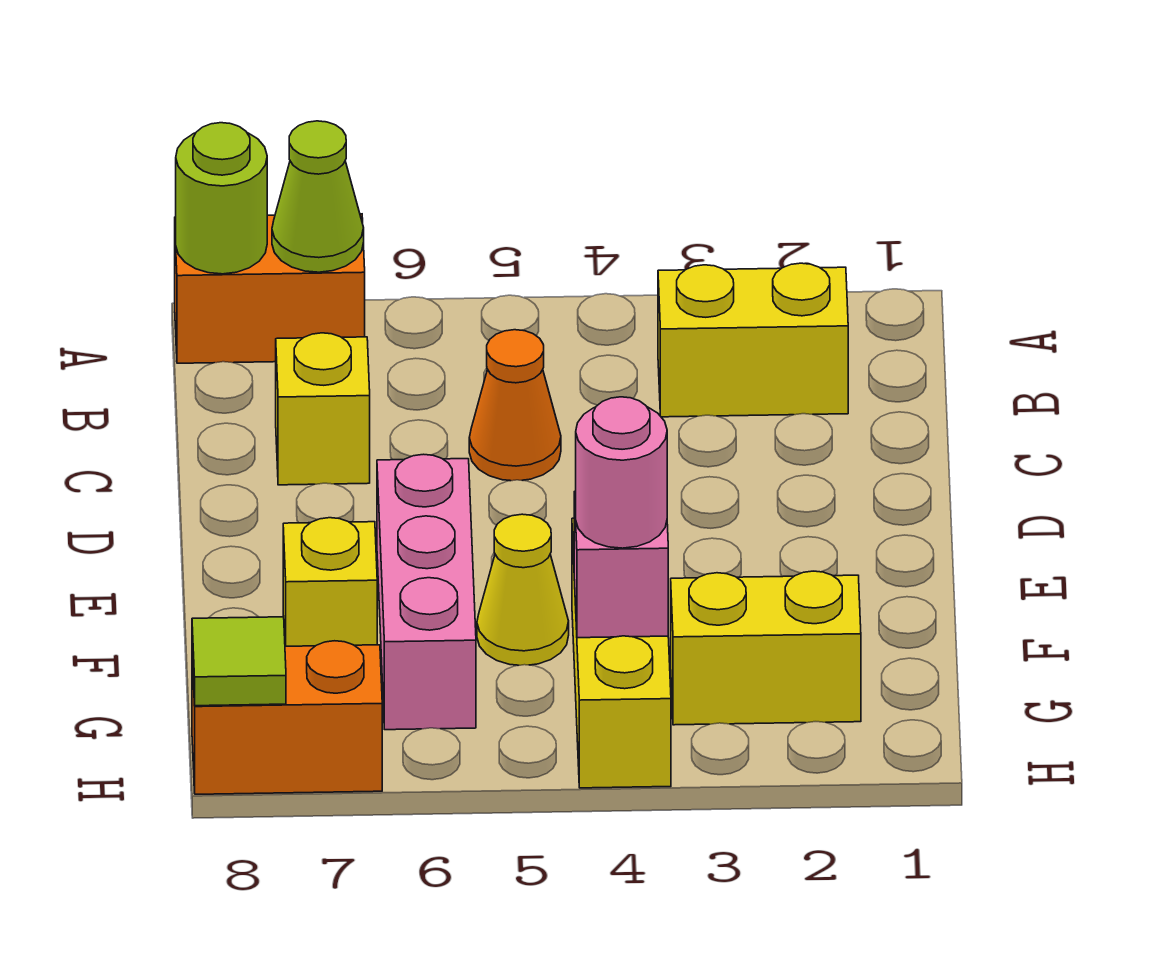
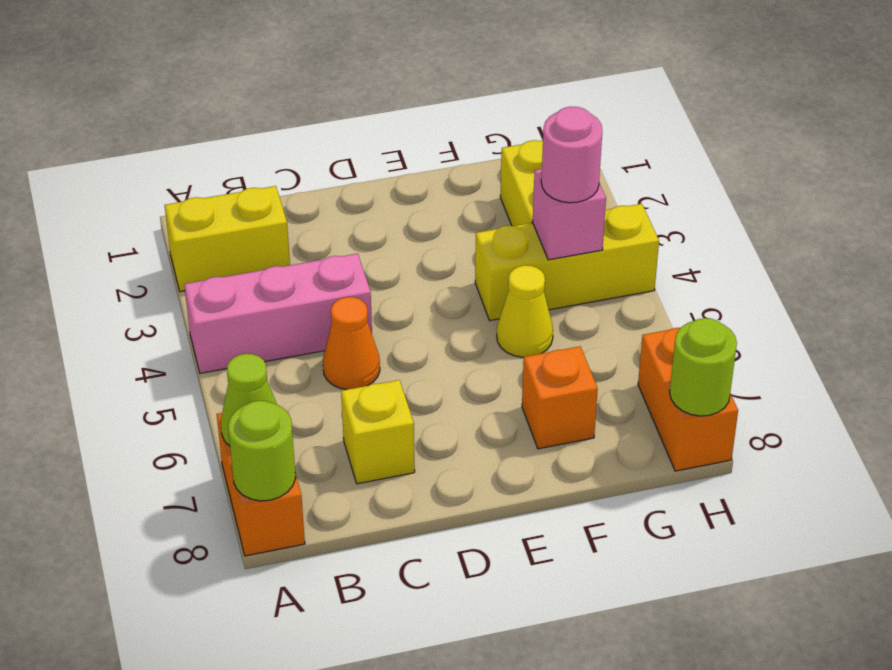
yellow brick B2:B3 level 1 -> yellow brick A2:B2 level 1
pink brick E6:G6 level 1 -> pink brick A4:C4 level 1
yellow brick F7 level 1 -> orange brick F7 level 1
lime tile H8 level 2 -> lime round brick H8 level 2

